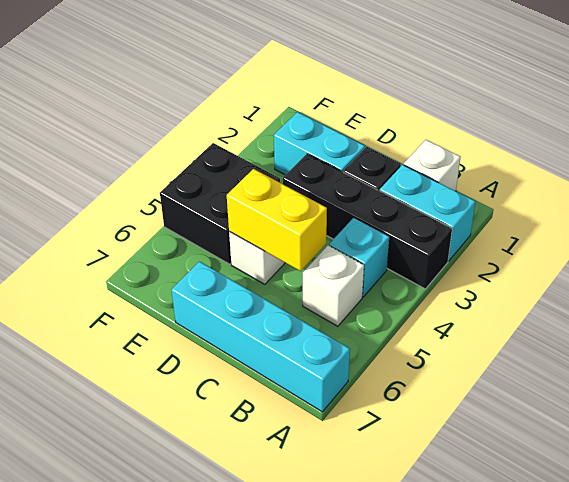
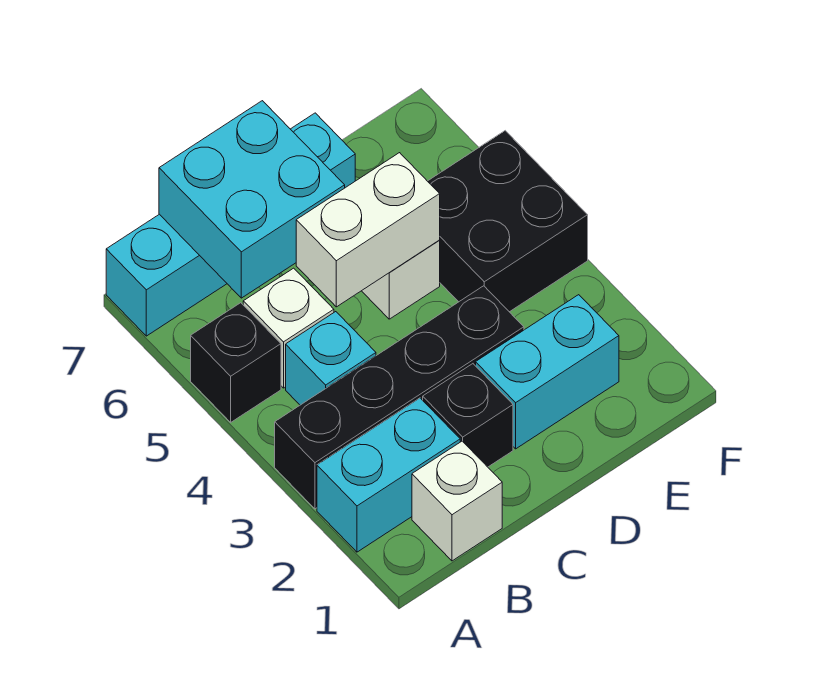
none -> black brick A5 level 1
none -> cyan brick B6:C7 level 2
yellow brick C5:D5 level 2 -> white brick C5:D5 level 2

